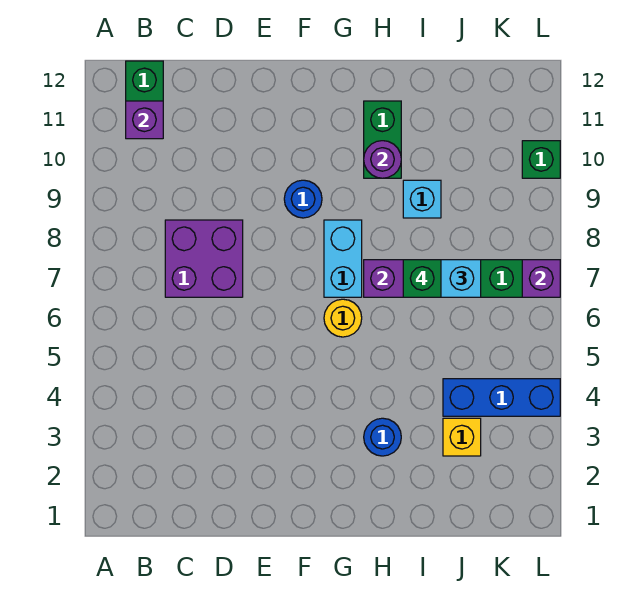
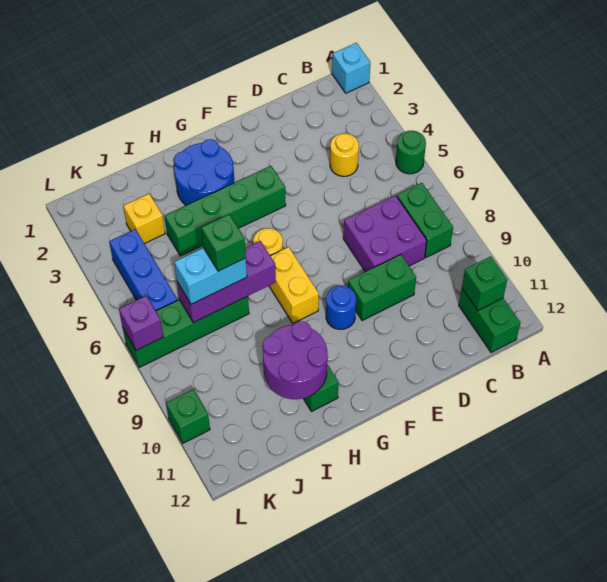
none -> green round brick A5 level 1
none -> green brick B7:B8 level 1
purple brick B11 level 2 -> green brick B11 level 2
none -> yellow round brick C4 level 1
none -> green brick D9:E9 level 1
none -> green brick F4:I4 level 1
cyan brick G7:G8 level 1 -> yellow brick G7:G8 level 1
blue round brick H3 level 1 -> blue round brick G2:H3 level 1
purple round brick H10 level 2 -> purple round brick H10:I11 level 2
cyan brick I9 level 1 -> cyan brick A1 level 1
blue brick J4:L4 level 1 -> blue brick K4:K6 level 1

